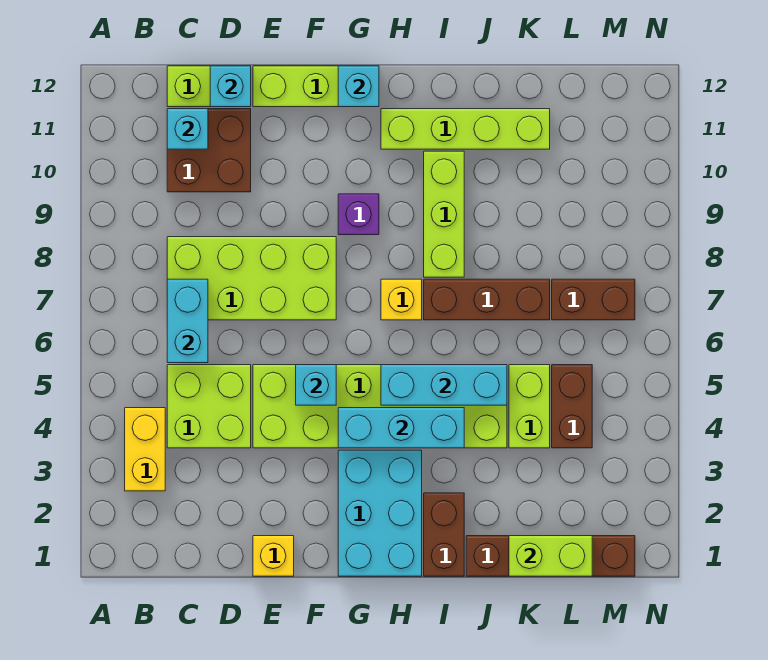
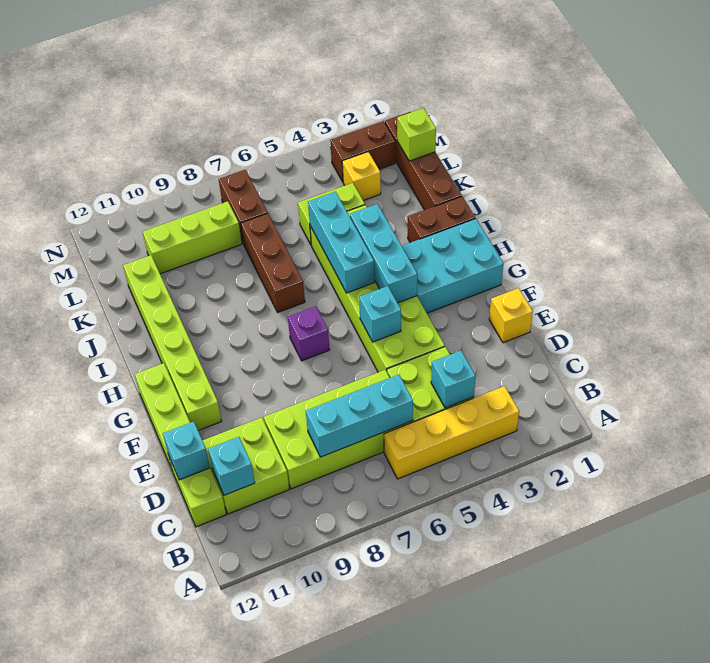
yellow brick B3:B4 level 1 -> yellow brick B3:B6 level 1
cyan brick C6:C7 level 2 -> cyan brick C6:C8 level 2
lime brick C7:F8 level 1 -> lime brick C6:D9 level 1
brown brick C10:D11 level 1 -> lime brick C10:D11 level 1
purple brick G9 level 1 -> purple brick G7 level 1
cyan brick G12 level 2 -> cyan brick C4 level 2
yellow brick H7 level 1 -> yellow brick L3 level 1
lime brick H11:K11 level 1 -> lime brick F11:K11 level 1
lime brick I8:I10 level 1 -> lime brick L8:L10 level 1
lime brick K1:L1 level 2 -> lime brick L1 level 2
brown brick L4:L5 level 1 -> brown brick M2:M3 level 1

